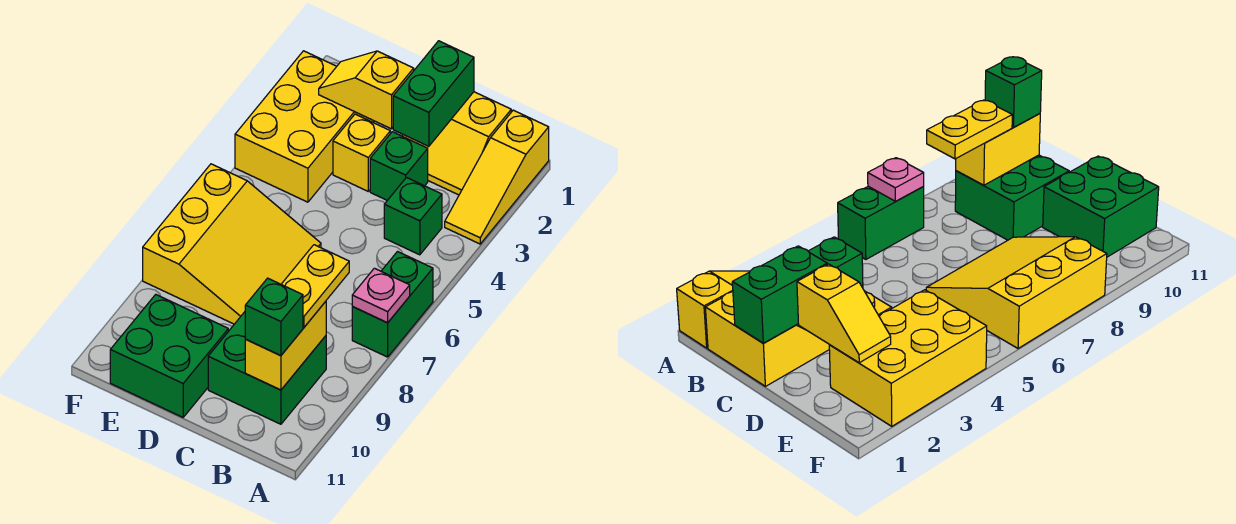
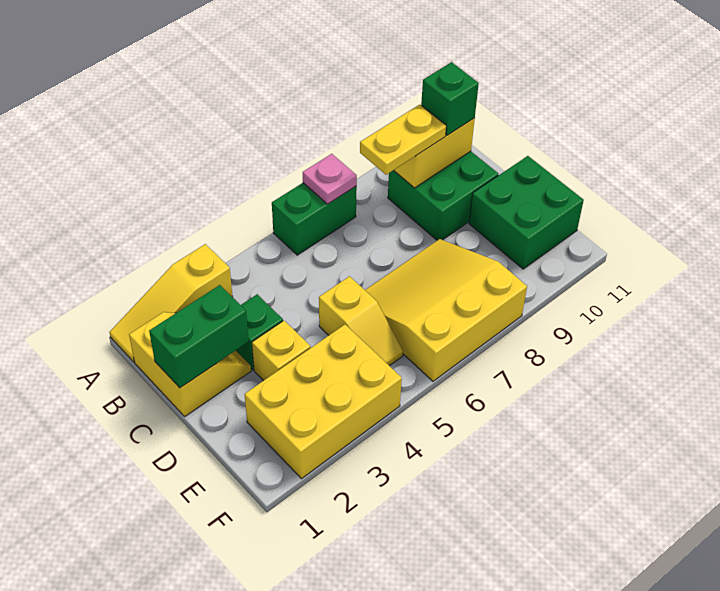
yellow slope A1:A3 level 1 top 1 -> yellow slope A1:A3 level 1 top 3
green brick B4 level 1 -> none
yellow slope D2:E2 level 2 top D -> yellow slope D5:E5 level 1 top D

